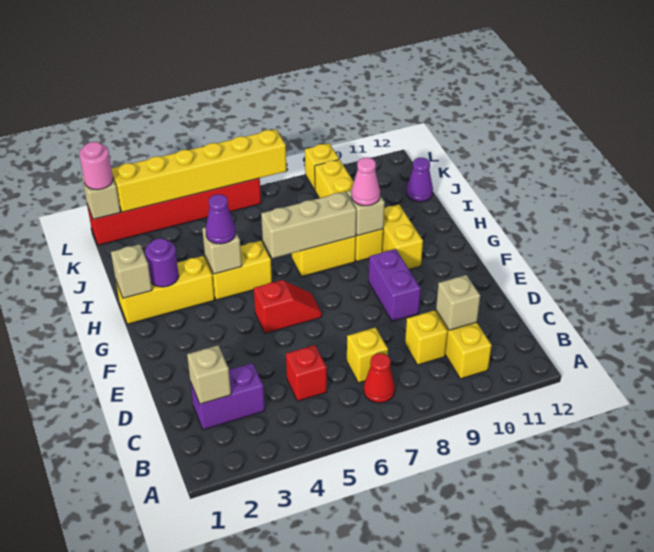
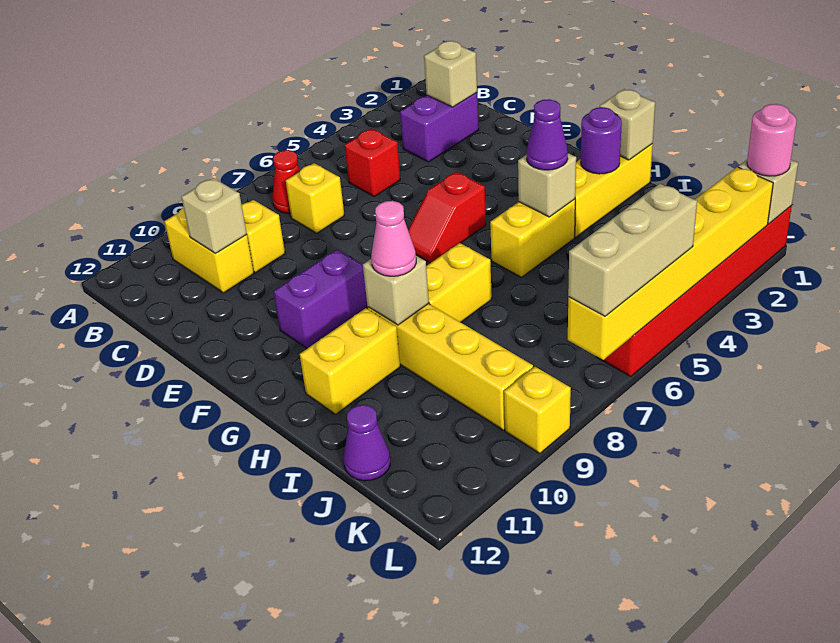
purple brick E9:F9 level 1 -> purple brick F9:F10 level 1
yellow brick G10:H10 level 1 -> yellow brick H10:H11 level 1
tan brick H6:H8 level 2 -> tan brick L5:L7 level 3

